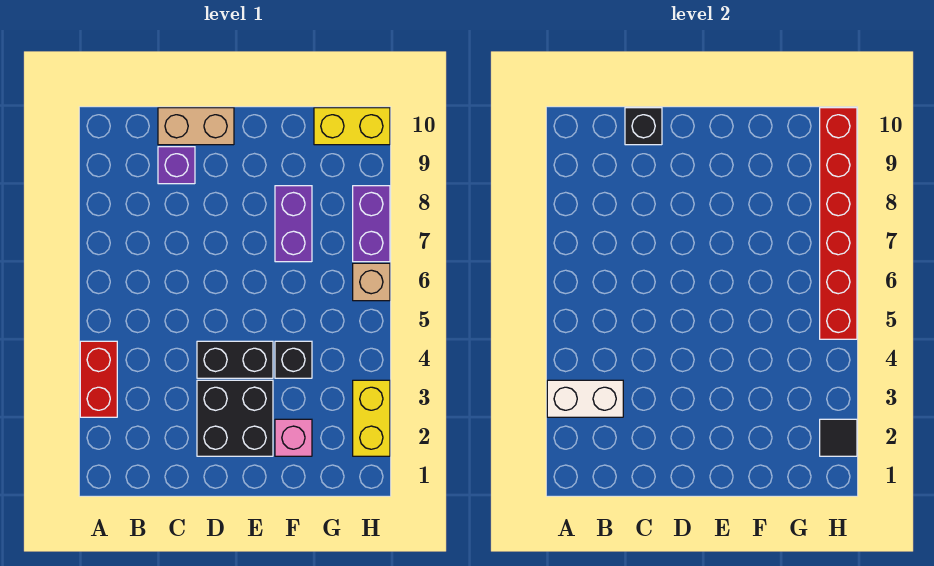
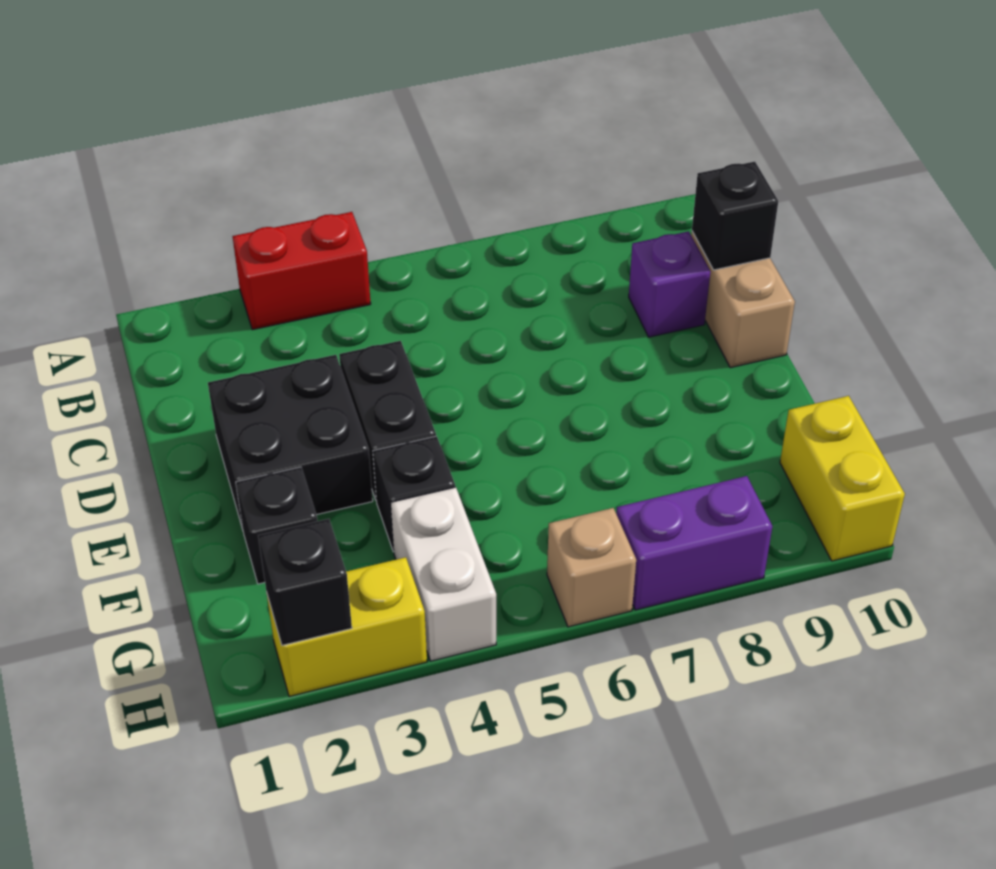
white brick A3:B3 level 2 -> white brick G4:H4 level 1
pink brick F2 level 1 -> black brick F2 level 1
purple brick F7:F8 level 1 -> none
black tile H2 level 2 -> black brick H2 level 2
red brick H5:H10 level 2 -> none

